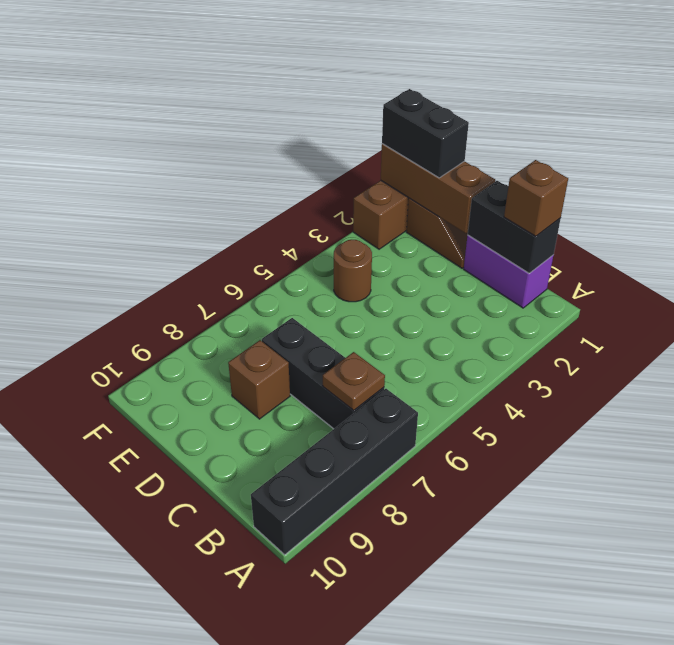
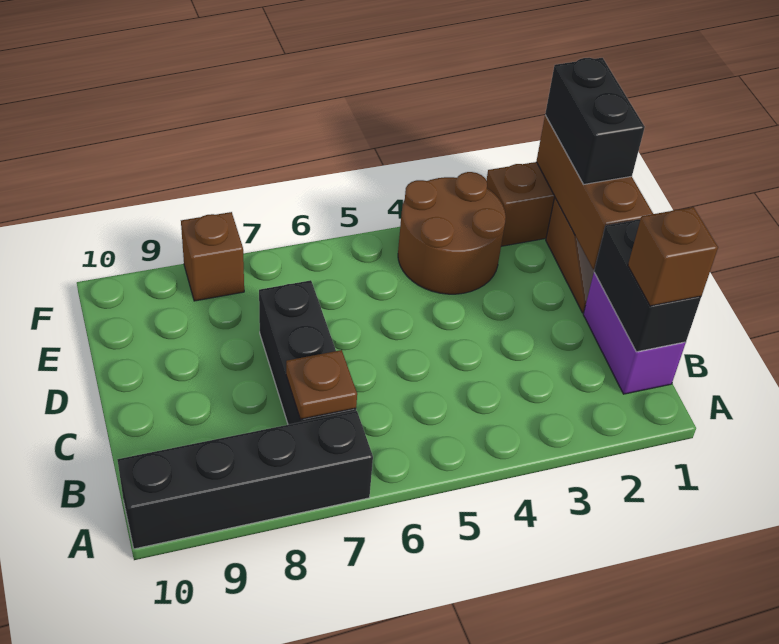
brown brick D8 level 1 -> brown brick F8 level 1
brown round brick E4 level 1 -> brown round brick E3:F4 level 1

